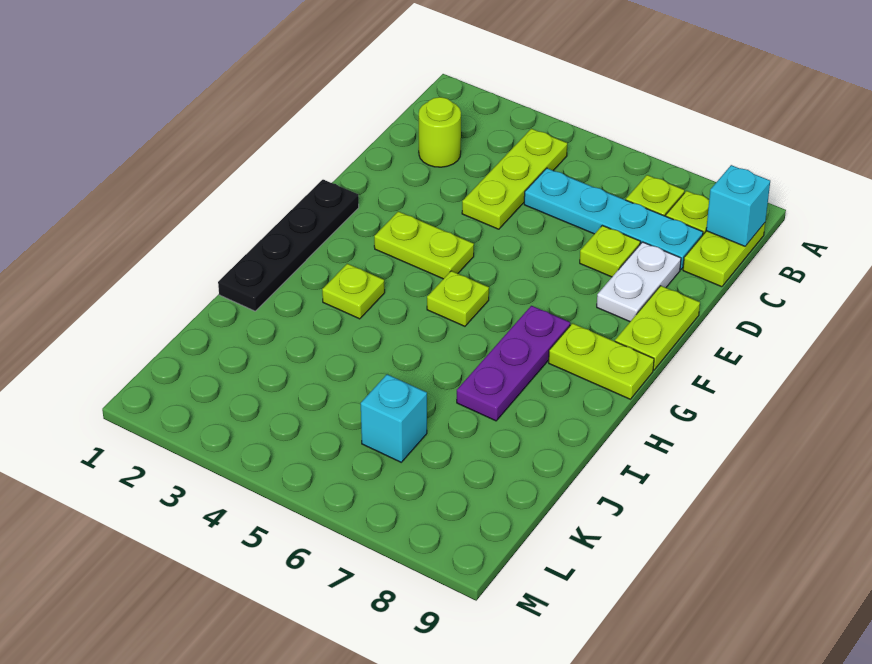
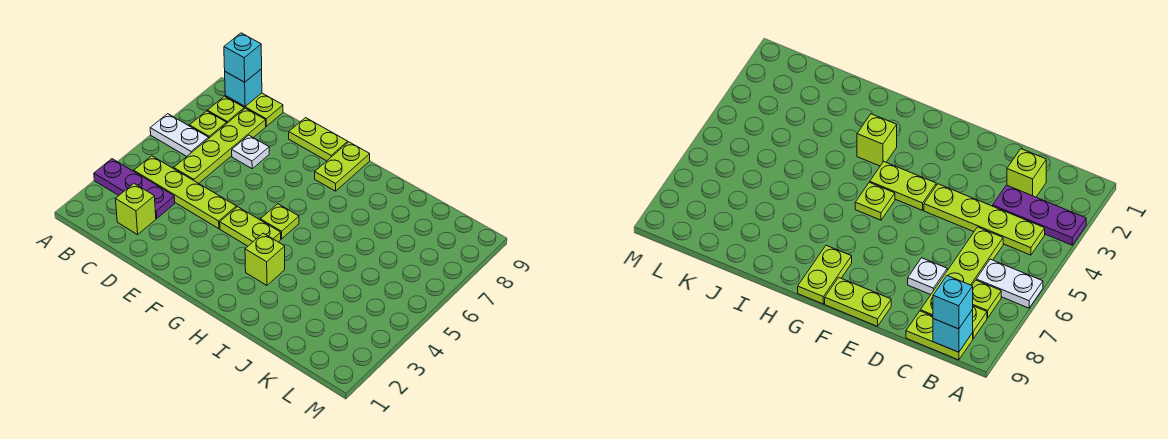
lime plate B4:D4 level 1 -> lime plate B4:E4 level 1
lime round brick C2 level 1 -> lime brick C2 level 1
cyan plate C5:C8 level 1 -> lime plate C5:C8 level 1
lime plate D7 level 1 -> white plate D7 level 1
white plate D8:E8 level 1 -> white plate A6:B6 level 1
black plate F1:I1 level 1 -> none
lime plate F3:F4 level 1 -> lime plate F4:G4 level 1
purple plate G7:I7 level 1 -> purple plate A3:C3 level 1
lime plate H3 level 1 -> lime brick H3 level 1
cyan brick K6 level 1 -> cyan brick B9 level 3

